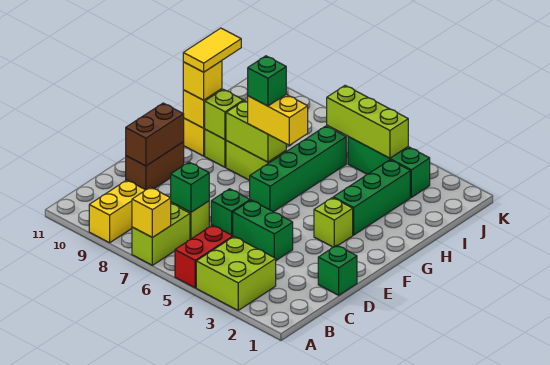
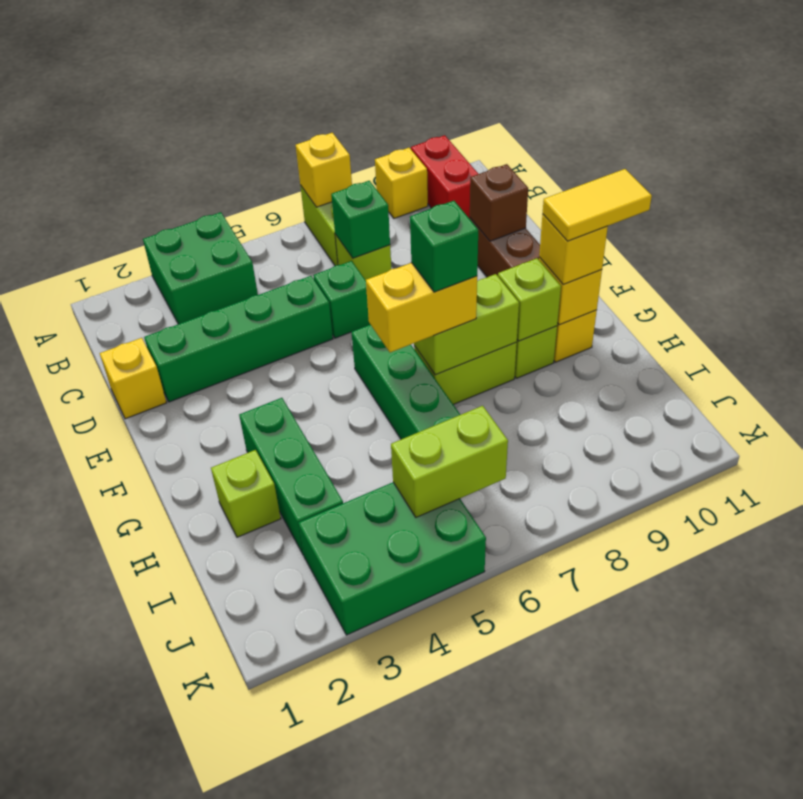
lime brick A3:B4 level 1 -> green brick A3:B4 level 1
red brick A5:B5 level 1 -> red brick A10:B10 level 1
yellow brick A9:B9 level 1 -> yellow brick A9 level 1
green brick D1 level 1 -> yellow brick D1 level 1
green brick D4:D5 level 1 -> green brick D2:D5 level 1
brown brick D10:E10 level 2 -> brown brick D10 level 2
lime brick F3 level 1 -> lime brick H2 level 1
yellow tile G10:H10 level 4 -> yellow tile G10:G11 level 4
green brick J3:J5 level 1 -> green brick J3:K5 level 1
lime brick J4:J6 level 2 -> lime brick J5:J6 level 2

